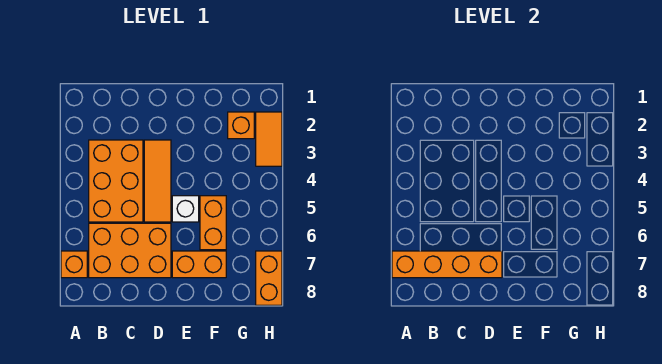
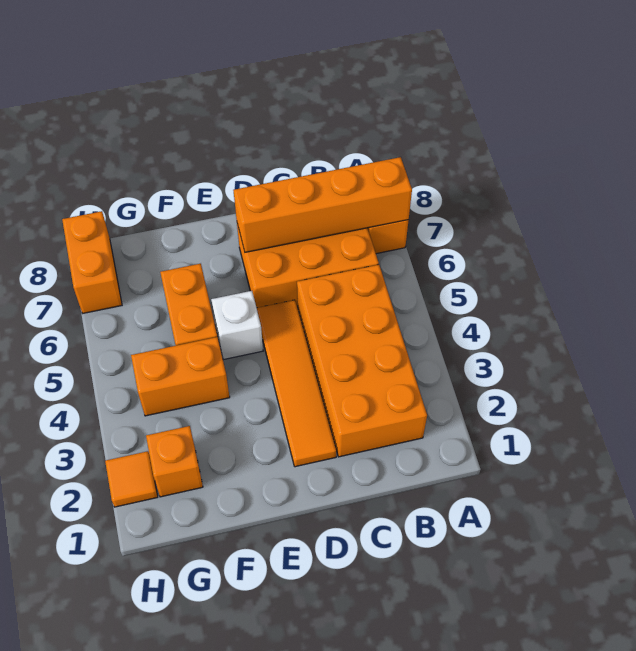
orange brick B3:C5 level 1 -> orange brick B2:C5 level 1
orange tile D3:D5 level 1 -> orange tile D2:D5 level 1
orange brick E7:F7 level 1 -> orange brick F4:G4 level 1
orange tile H2:H3 level 1 -> orange tile H2 level 1

